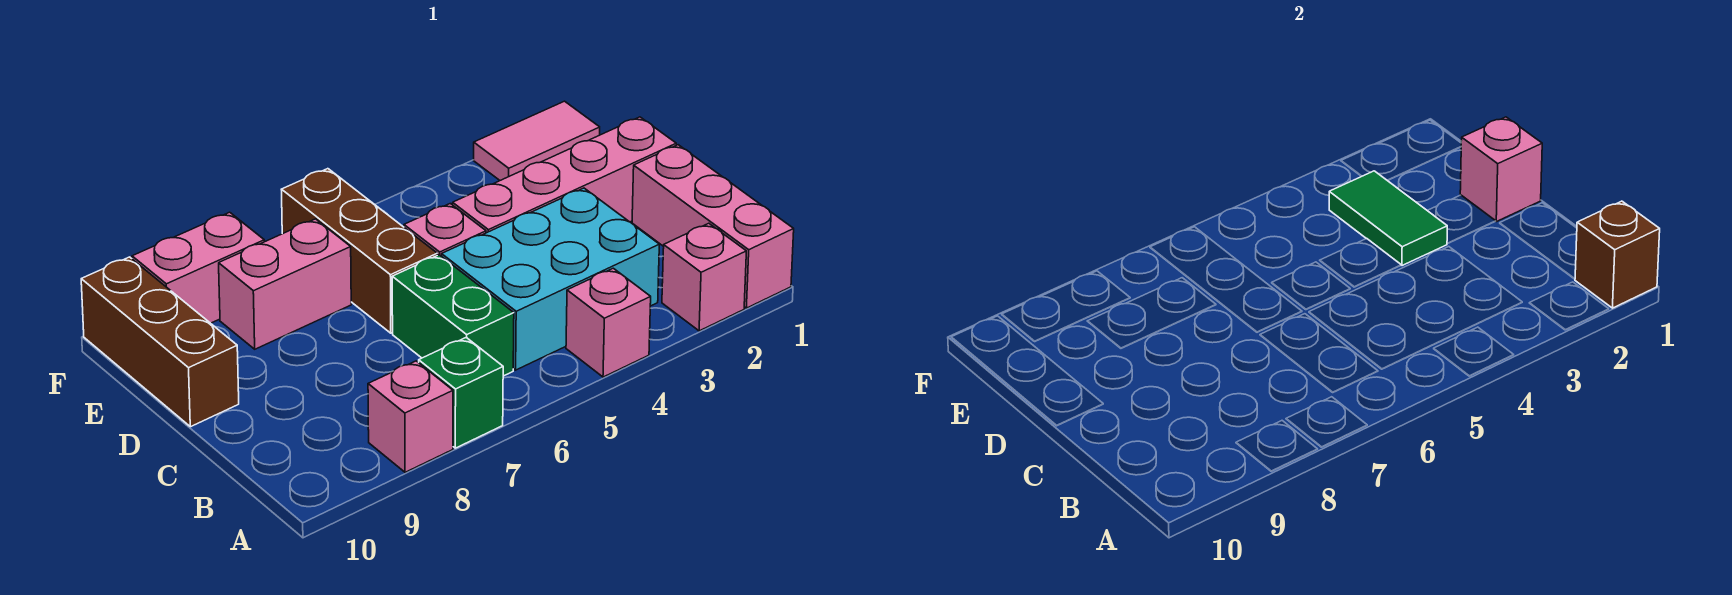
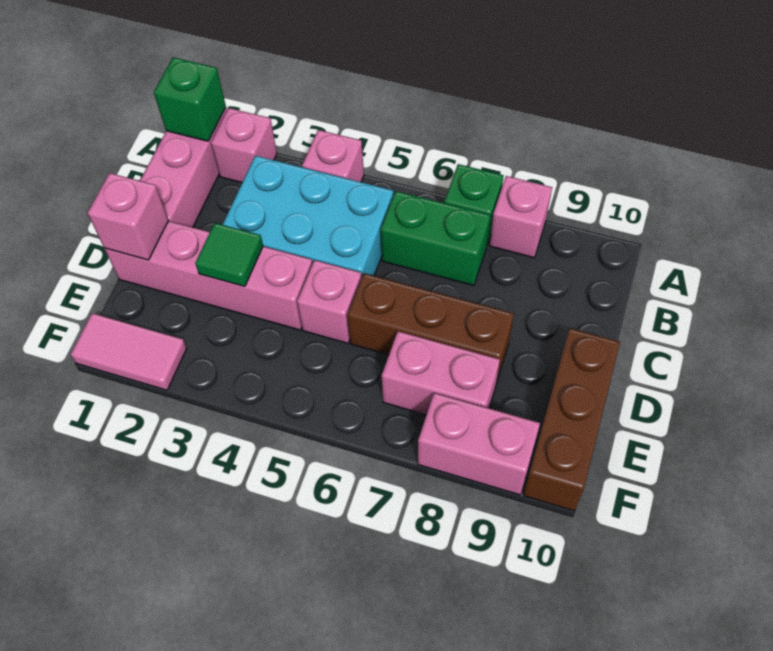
brown brick A1 level 2 -> green brick A1 level 2
green brick B6:C6 level 1 -> green brick B6:B7 level 1
green tile D3:E3 level 2 -> green tile D3 level 2
brown brick D6:F6 level 1 -> brown brick D6:D8 level 1

